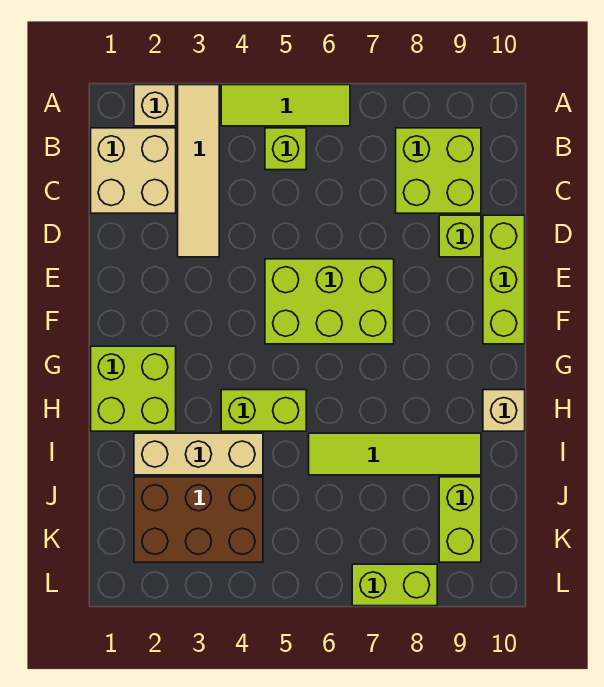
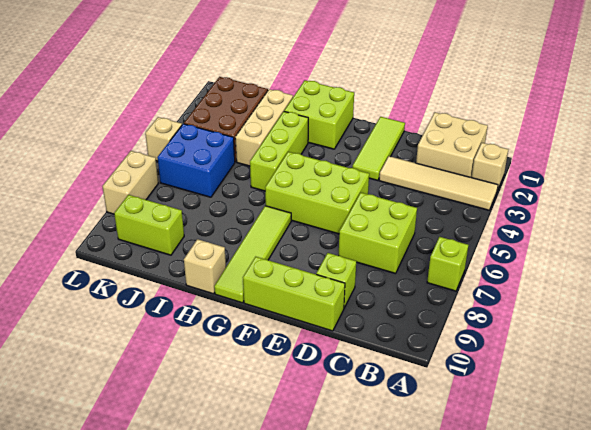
lime tile A4:A6 level 1 -> lime tile E1:E3 level 1
lime brick B5 level 1 -> lime brick A7 level 1
lime brick B8:C9 level 1 -> lime brick C6:D7 level 1
lime brick E5:F7 level 1 -> lime brick E5:G6 level 1
lime brick H4:H5 level 1 -> lime brick H3:H5 level 1
lime tile I6:I9 level 1 -> lime tile G7:G10 level 1
none -> blue brick J5:K6 level 1
none -> tan brick L5 level 1
lime brick L7:L8 level 1 -> tan brick L7:L8 level 1

